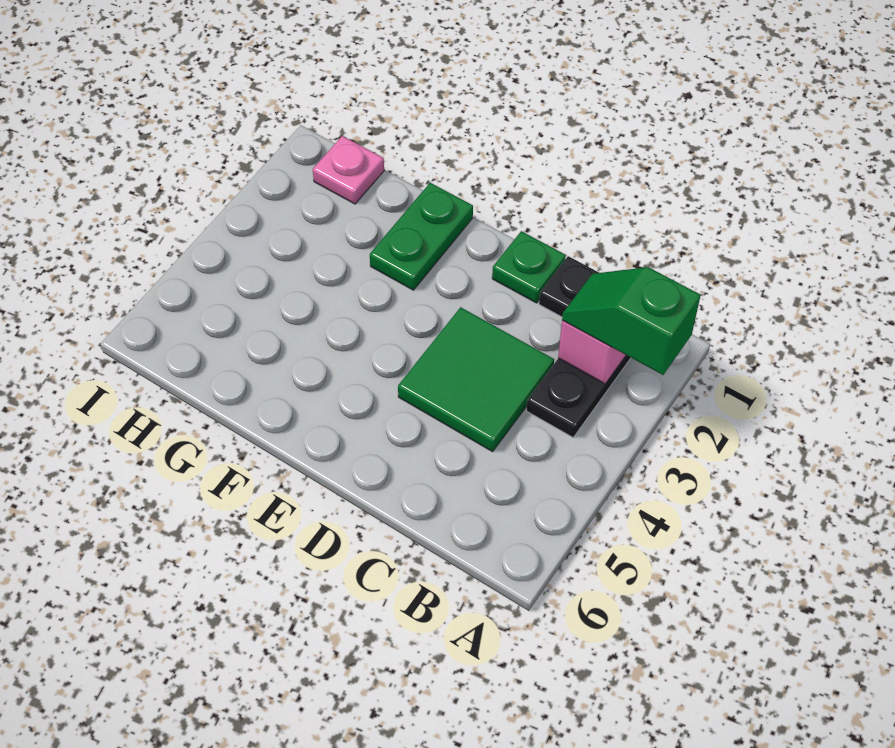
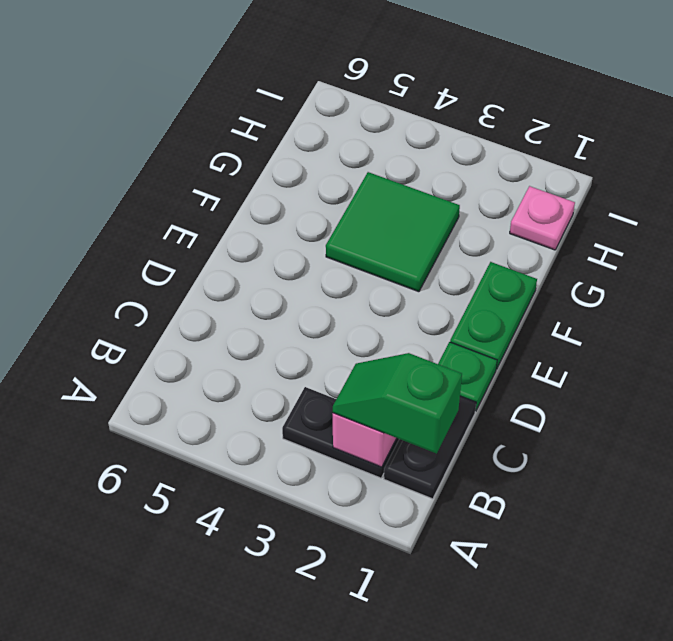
green slope A2:B2 level 3 top A -> green slope B1:B2 level 3 top 1
green tile C3:D4 level 1 -> green tile F3:G4 level 1
green plate F1:F2 level 1 -> green plate E1:F1 level 1

